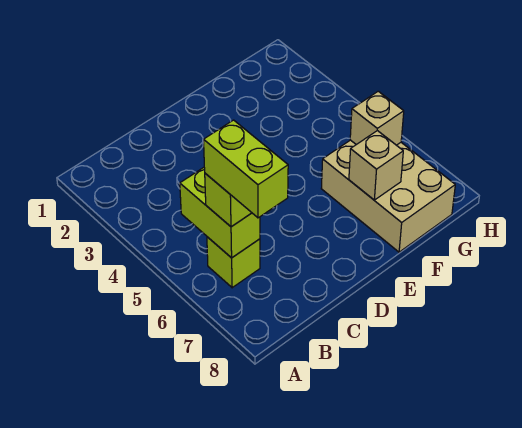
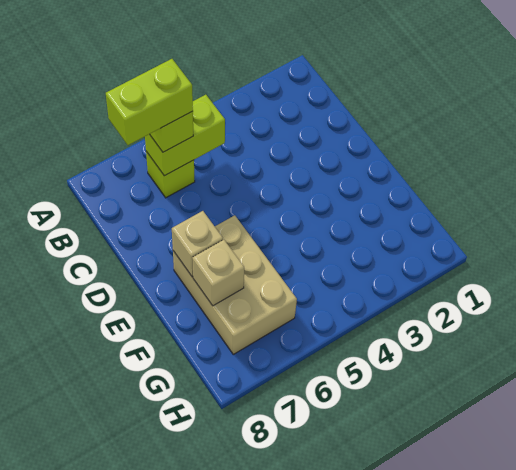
tan brick F6:G8 level 1 -> tan brick E6:G7 level 1
tan brick G6 level 2 -> tan brick E7 level 2

